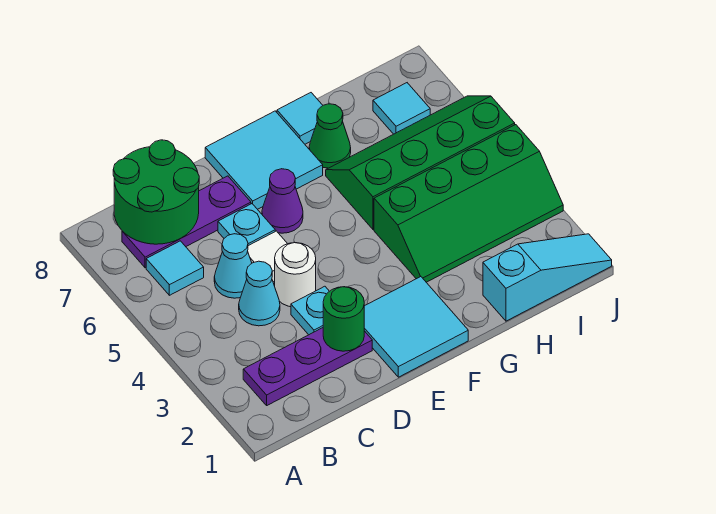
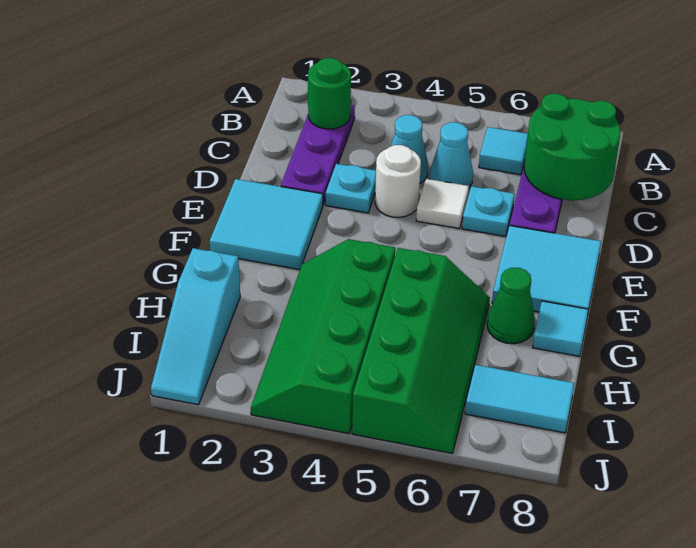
green round brick D2 level 2 -> green round brick B2 level 2
purple cone E6 level 1 -> none
cyan tile I7 level 1 -> cyan tile I7:I8 level 1

